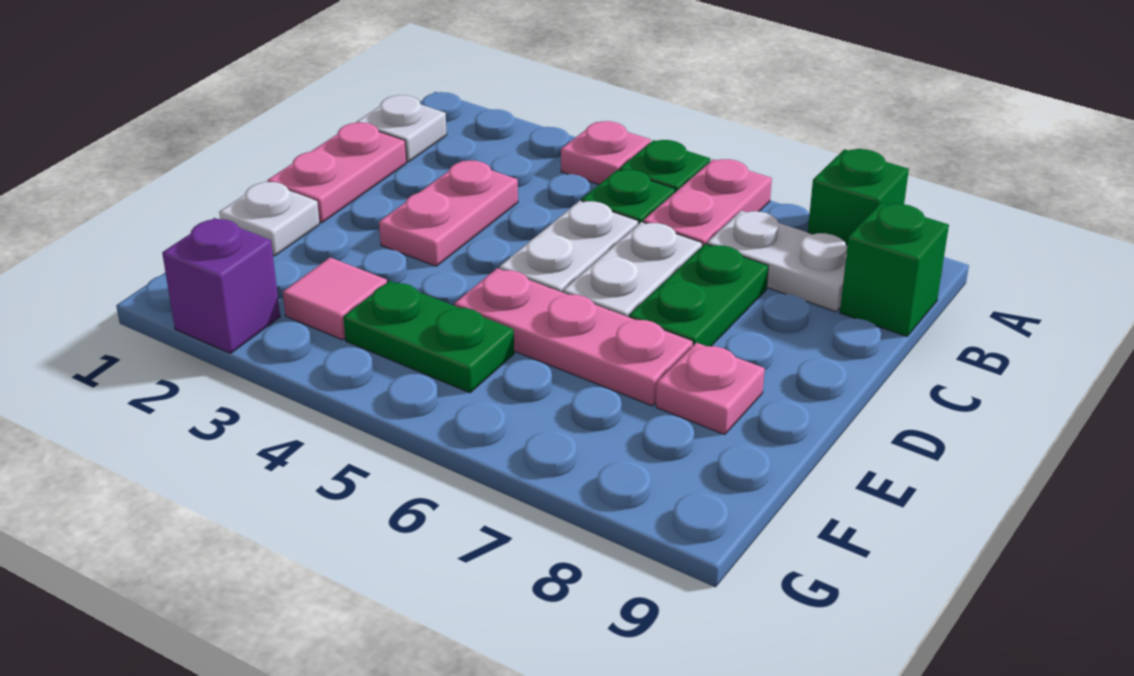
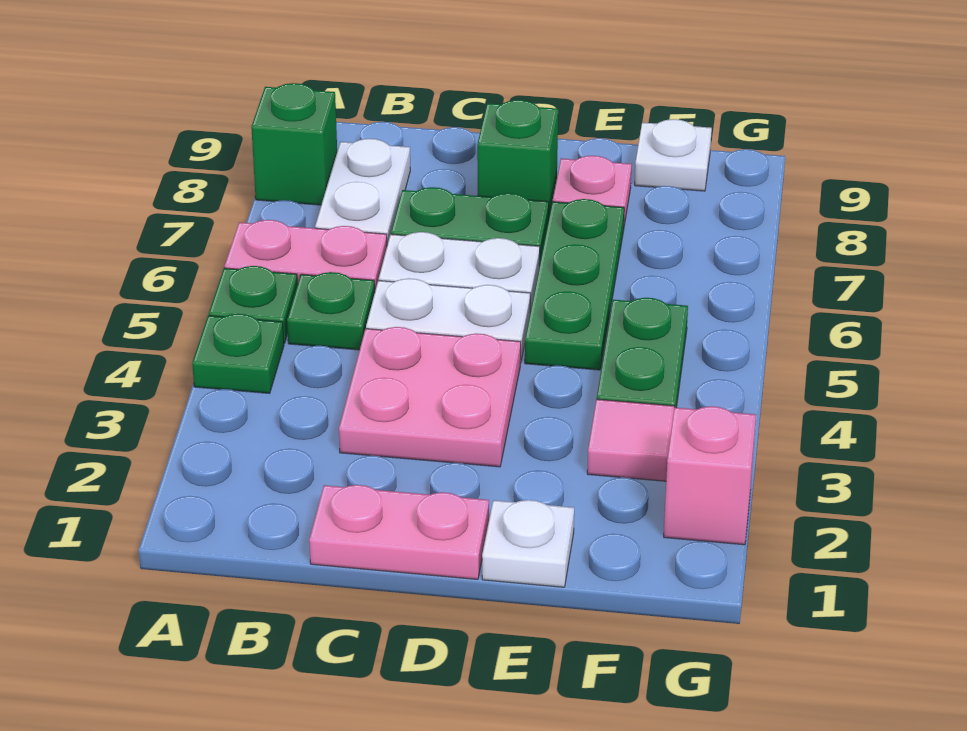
pink plate A4 level 1 -> green plate A4 level 1
white plate B1 level 1 -> white plate F9 level 1
green brick B9 level 1 -> green brick D8 level 1
pink plate C3:D3 level 1 -> pink plate C3:D4 level 1
pink plate E5:E7 level 1 -> green plate E5:E7 level 1
purple brick G2 level 1 -> pink brick G2 level 1

